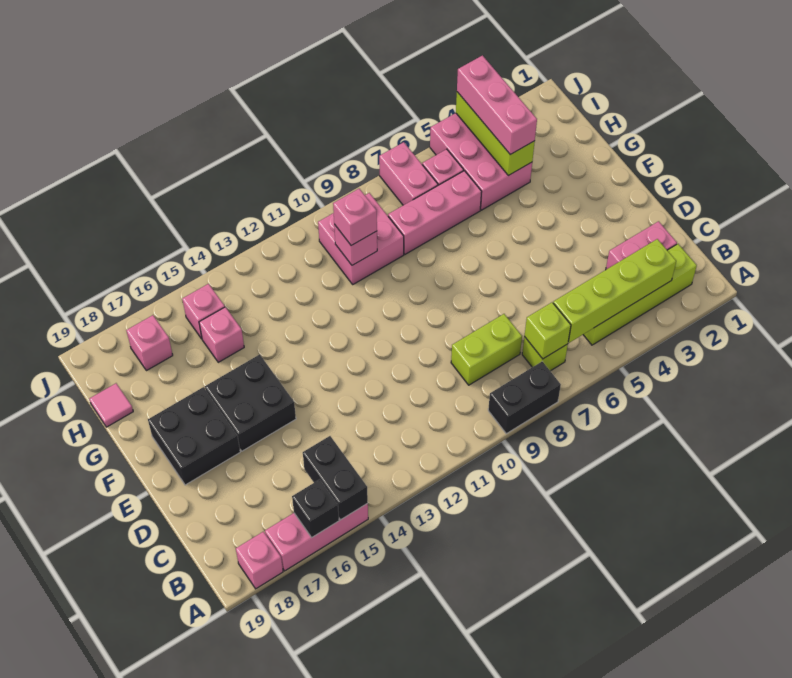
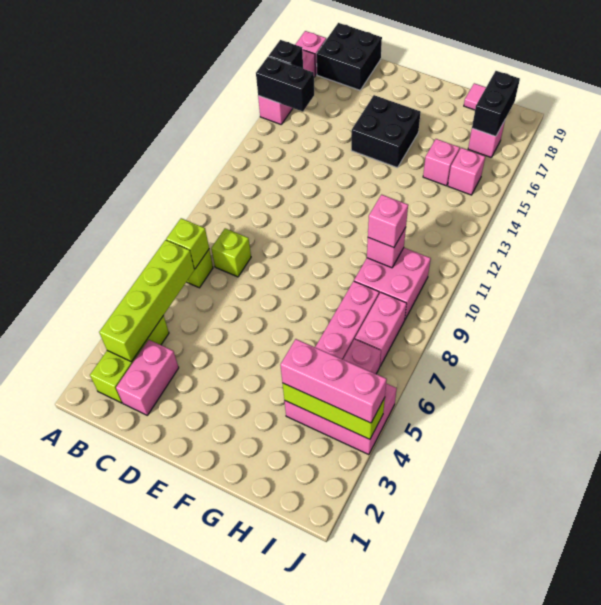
black brick A8:A9 level 1 -> black brick I17:I18 level 2
lime brick B2:B5 level 1 -> lime brick B2:B4 level 1
lime brick C8:C9 level 1 -> lime brick C8 level 1
black brick E17:F18 level 1 -> black brick B18:C19 level 1
pink brick I7:J7 level 1 -> pink brick I7:I8 level 1

